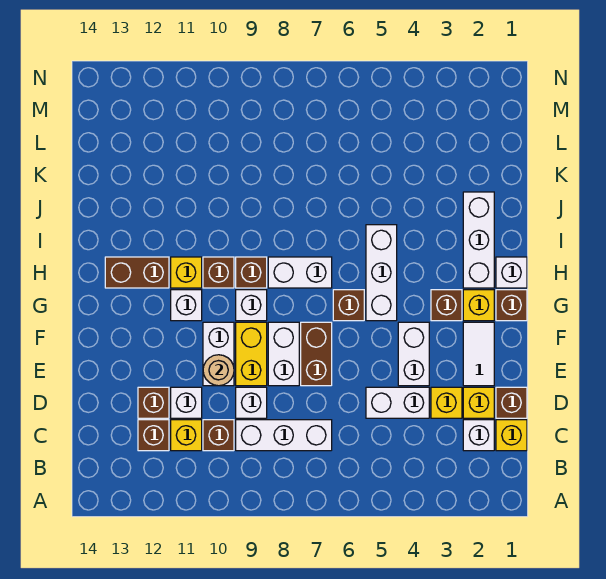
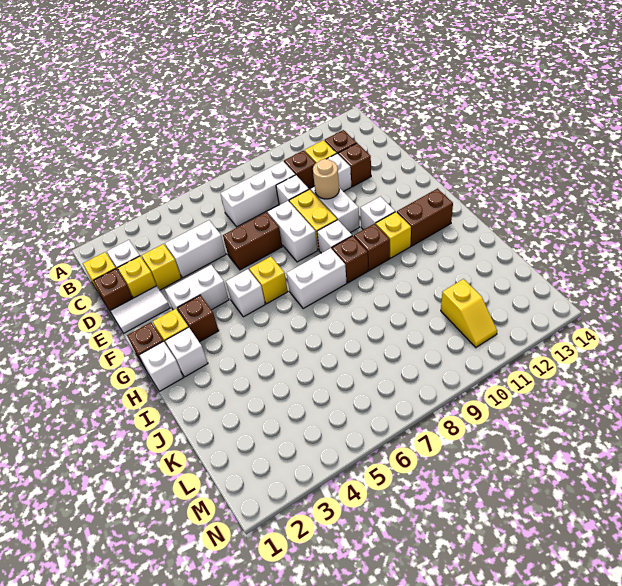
white tile E2:F2 level 1 -> white tile E1:E2 level 1
white brick E4:F4 level 1 -> white brick F3:F4 level 1
brown brick E7:F7 level 1 -> brown brick E6:E7 level 1
white brick G5:I5 level 1 -> white brick G5 level 1
brown brick G6 level 1 -> yellow brick G6 level 1
white brick H2:J2 level 1 -> white brick H2 level 1
none -> yellow slope L11:M11 level 1 top L

